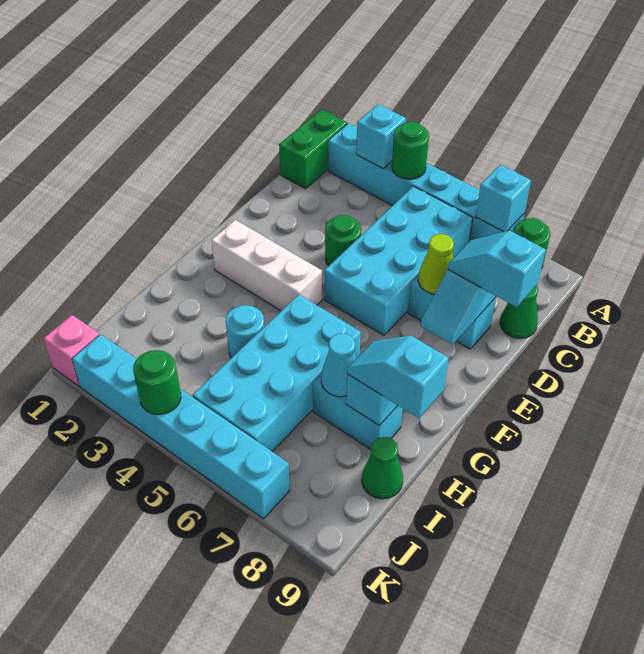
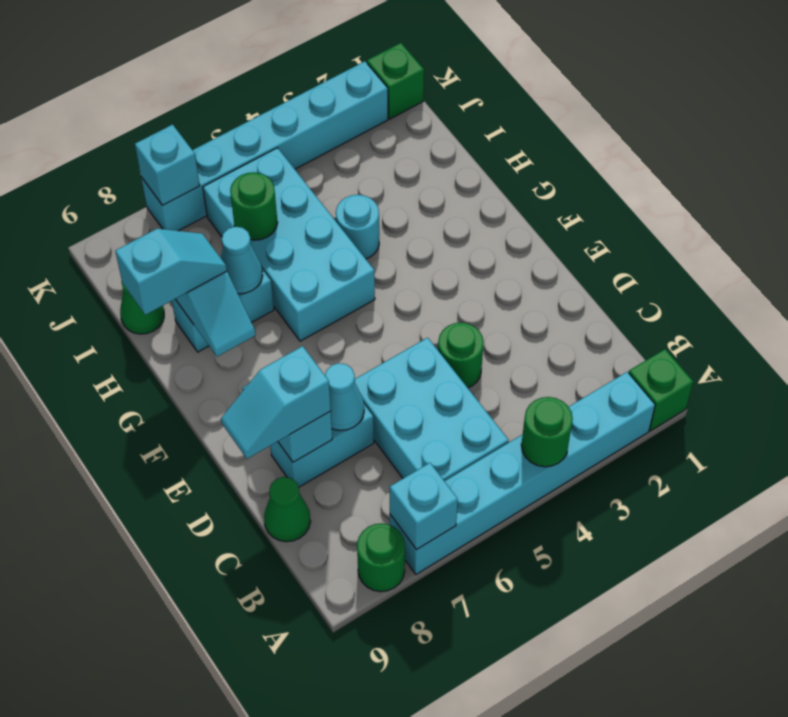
green brick A1:B1 level 1 -> green brick A1 level 1
cyan brick A3 level 2 -> cyan brick K7 level 2
cyan brick B5:E6 level 1 -> cyan brick B5:D6 level 1
lime cone D7 level 2 -> cyan cone D7 level 2
cyan slope D8:D9 level 3 top 9 -> cyan slope D8:D9 level 3 top 8
white brick F2:F4 level 1 -> none
pink brick K1 level 1 -> green brick K1 level 1
green round brick K4 level 2 -> green round brick I6 level 2

